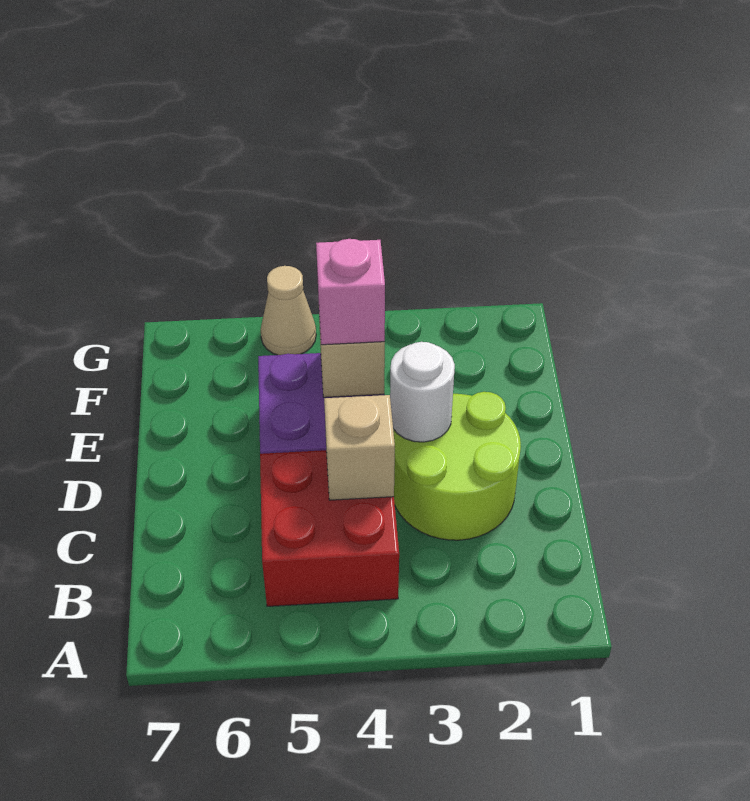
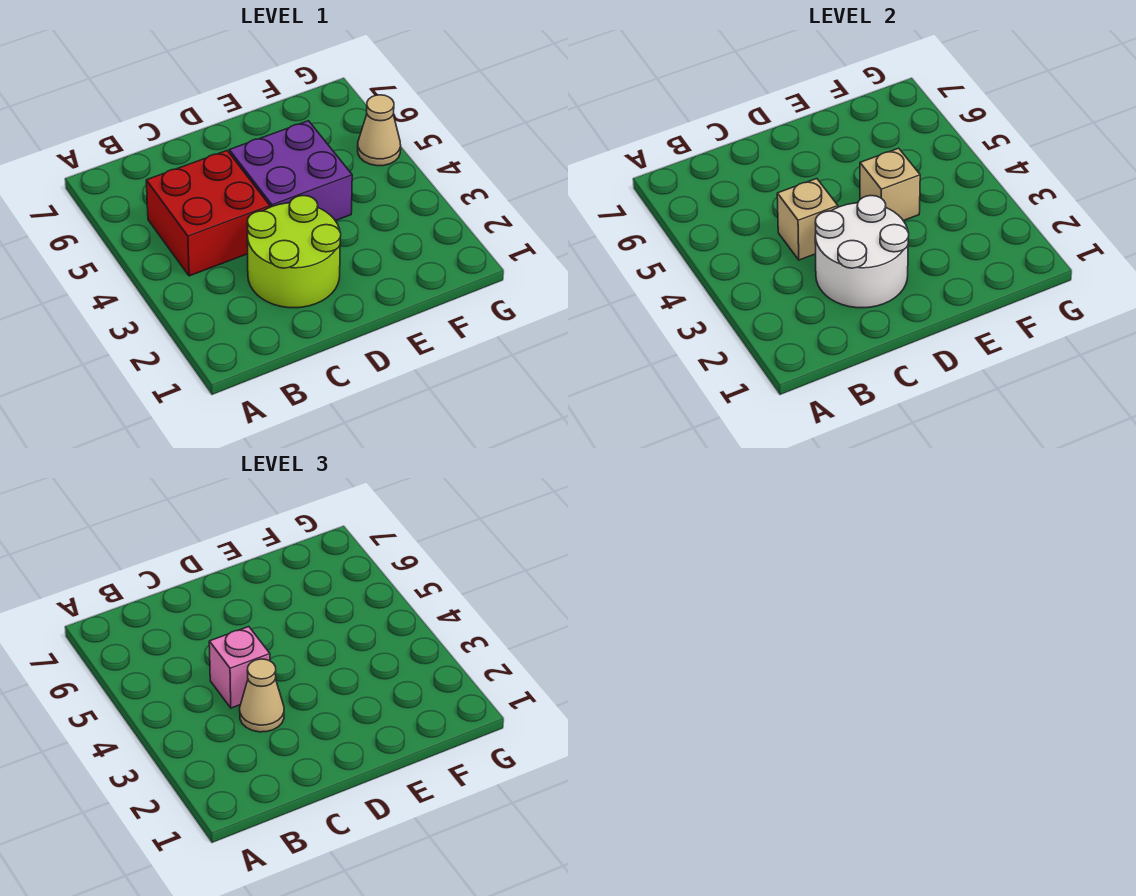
none -> tan cone C3 level 3
white round brick D3 level 2 -> white round brick C2:D3 level 2
pink brick E4 level 3 -> pink brick C4 level 3

